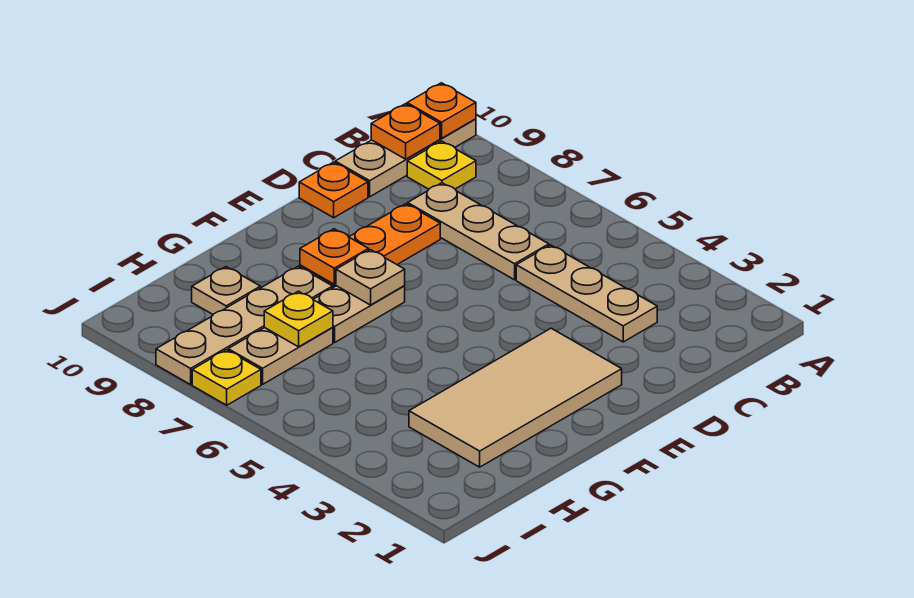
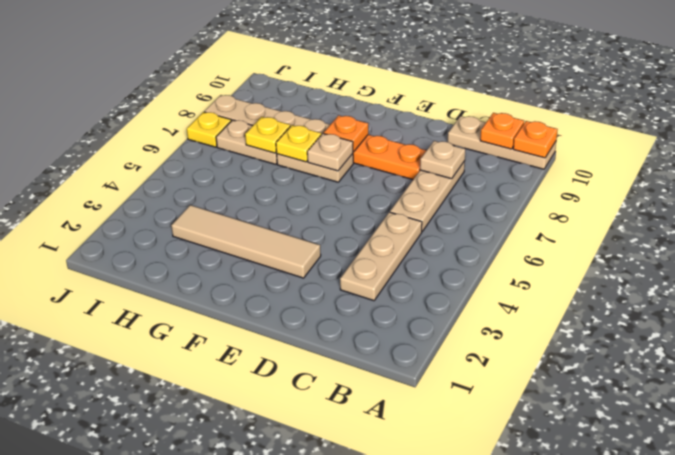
yellow plate B9 level 1 -> yellow plate G7 level 2
orange plate D10 level 1 -> none
tan tile E2:H3 level 1 -> tan tile E3:H3 level 1
tan plate H9 level 1 -> tan plate C8 level 2

